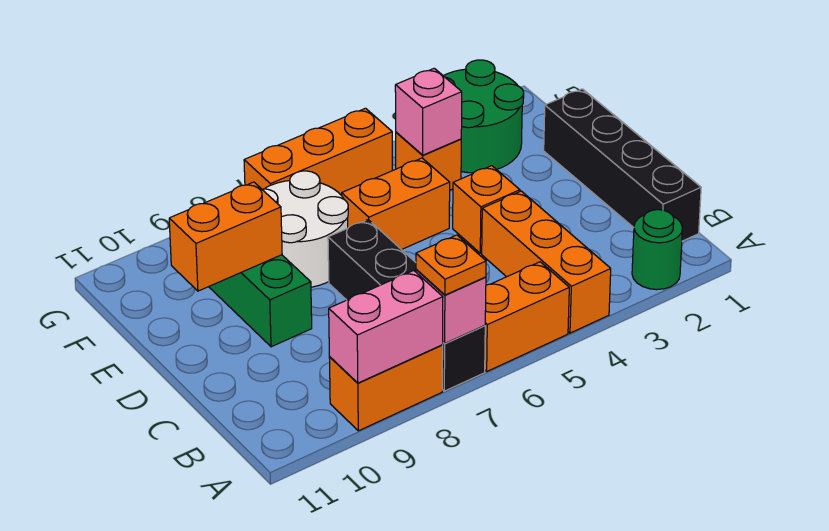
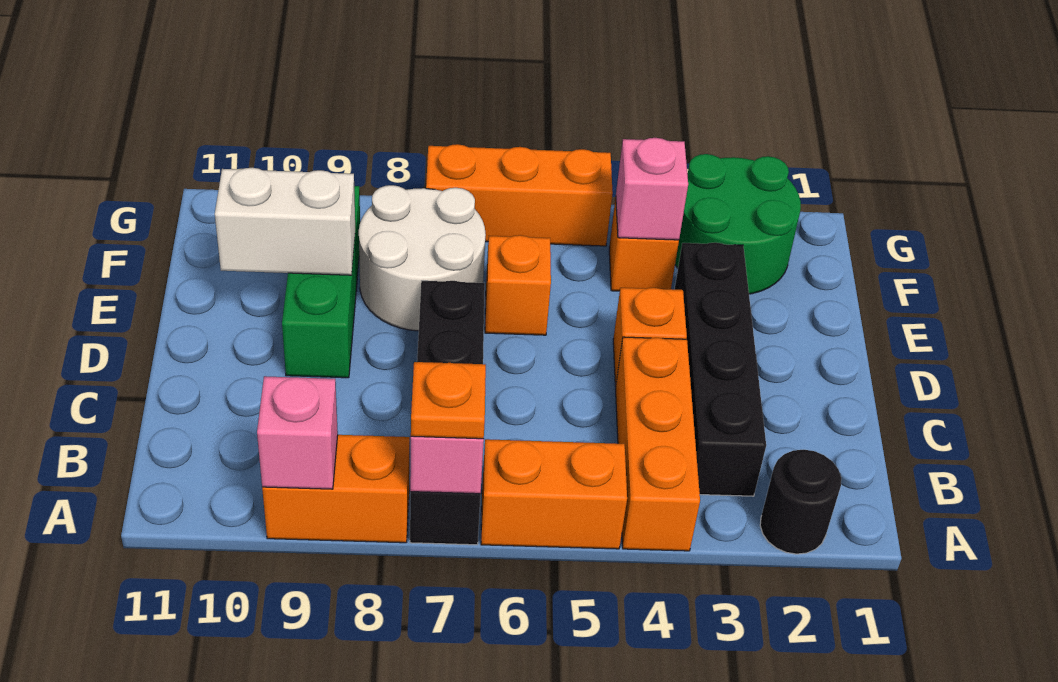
green round brick A2 level 1 -> black round brick A2 level 1
pink brick A8:A9 level 2 -> pink brick A9 level 2
black brick B1:E1 level 1 -> black brick B3:E3 level 1
orange brick E5:E6 level 1 -> orange brick E6 level 1
orange brick E9:E10 level 2 -> white brick E9:E10 level 2

